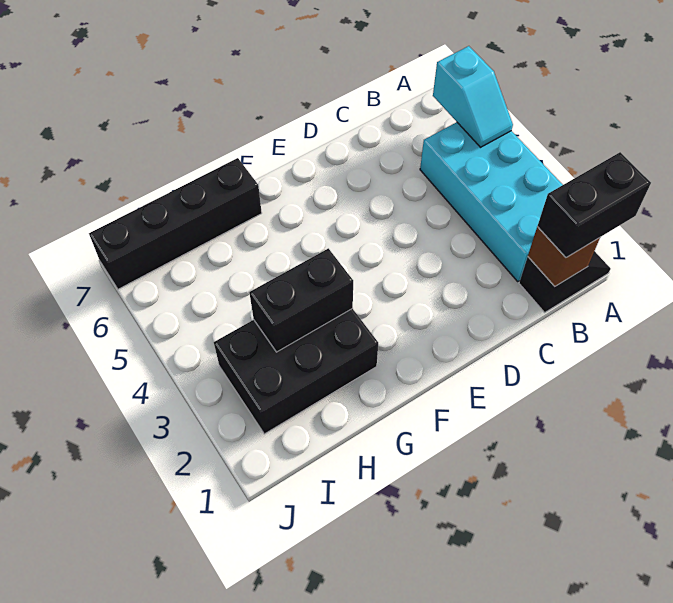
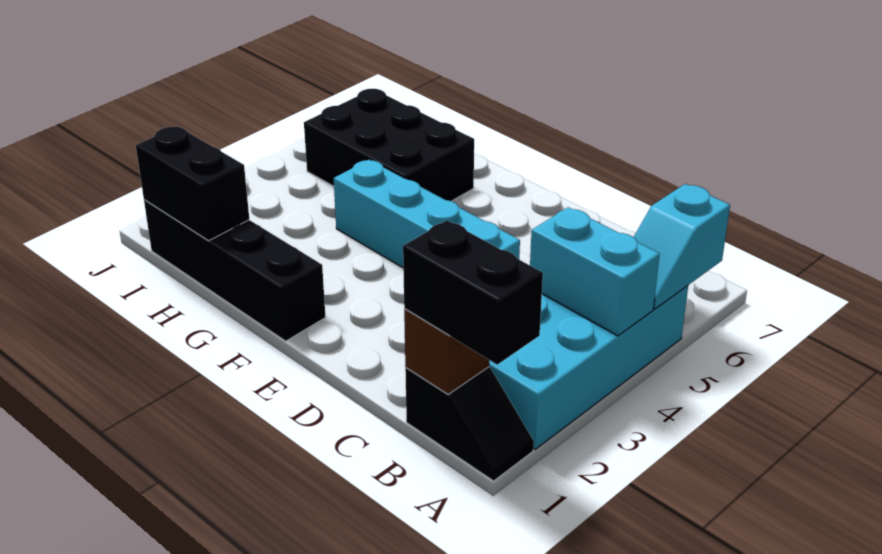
none -> cyan brick A4:B4 level 2
none -> cyan brick D4:G4 level 1
black brick G2:I3 level 1 -> black brick G5:I6 level 1
black brick G3:H3 level 2 -> black brick H1:I1 level 2
black brick G7:J7 level 1 -> black brick F1:I1 level 1

